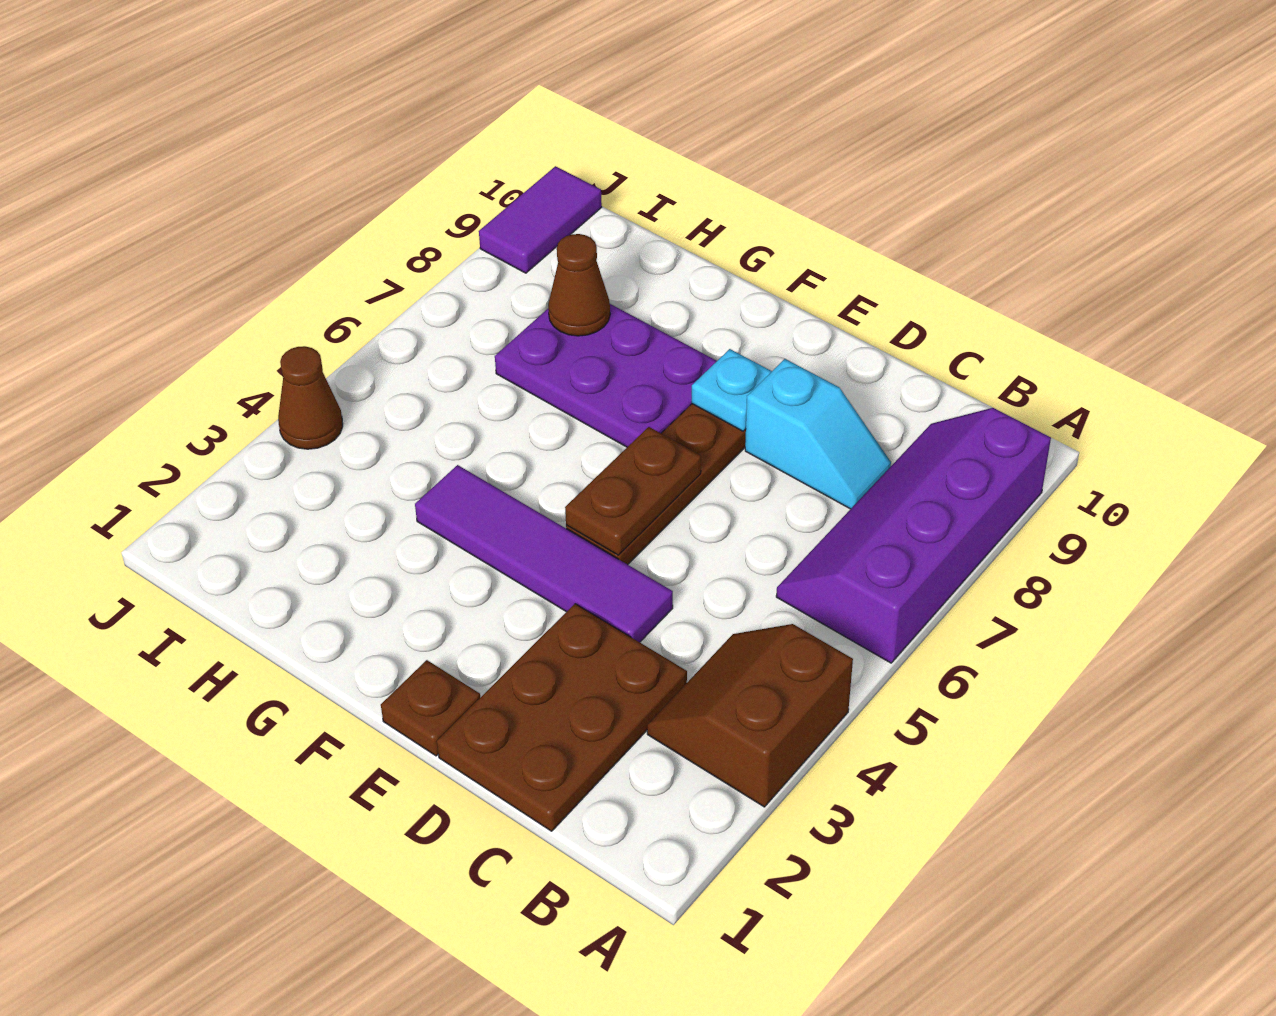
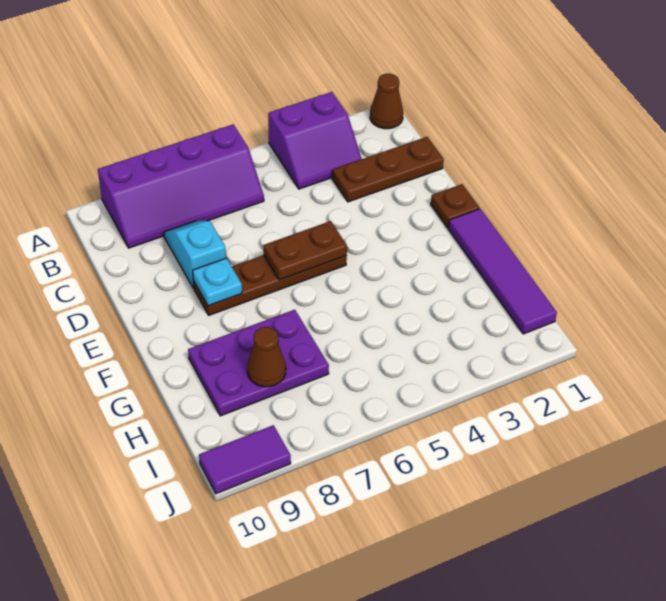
brown slope A3:B4 level 1 top A -> purple slope A3:B4 level 1 top A
brown plate C1:D3 level 1 -> brown plate C1:C3 level 1
purple tile D4:G4 level 1 -> purple tile F1:I1 level 1
purple plate F7:H8 level 1 -> purple plate G7:H9 level 1
brown cone J4 level 1 -> brown cone A1 level 1

